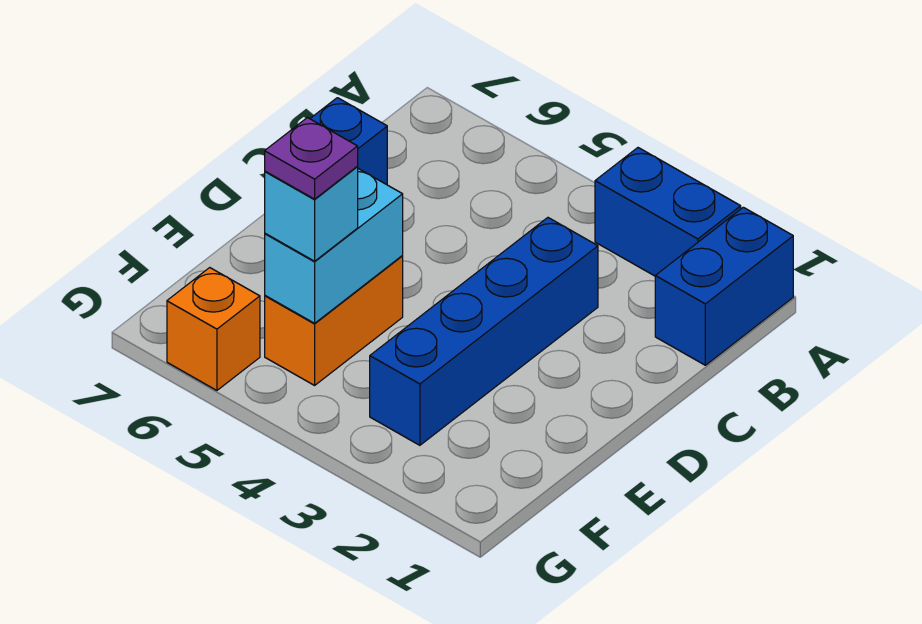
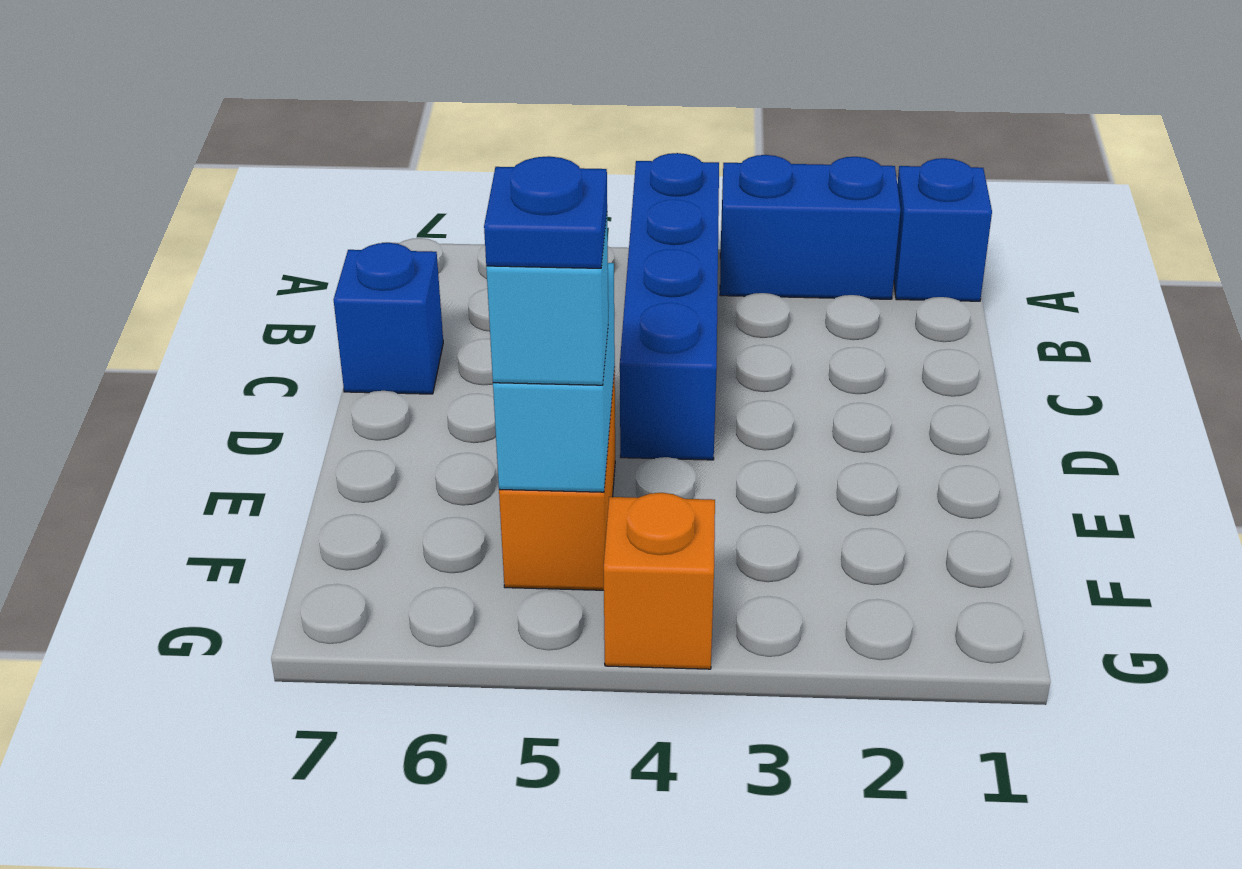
blue brick A1:B1 level 1 -> blue brick A1 level 1
blue brick C3:F3 level 1 -> blue brick A4:D4 level 1
purple plate F5 level 4 -> blue plate F5 level 4
orange brick G6 level 1 -> orange brick G4 level 1

